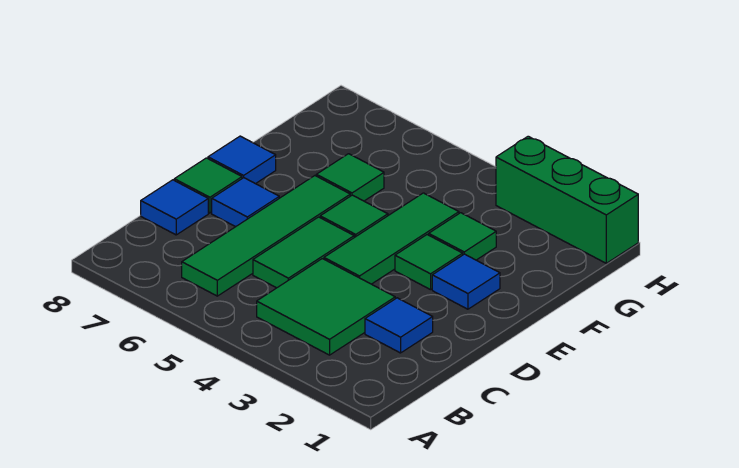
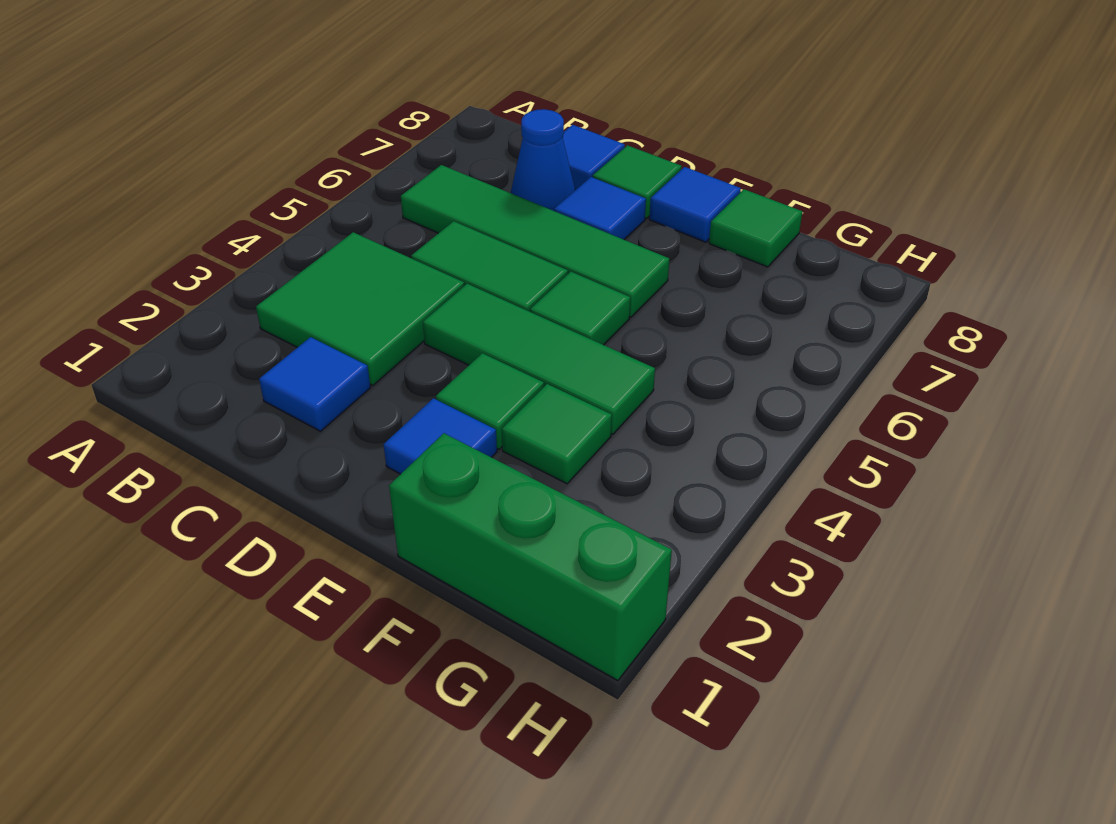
none -> blue cone C7 level 1
green tile F6 level 1 -> green tile F8 level 1
green brick H1:H3 level 1 -> green brick F1:H1 level 1

